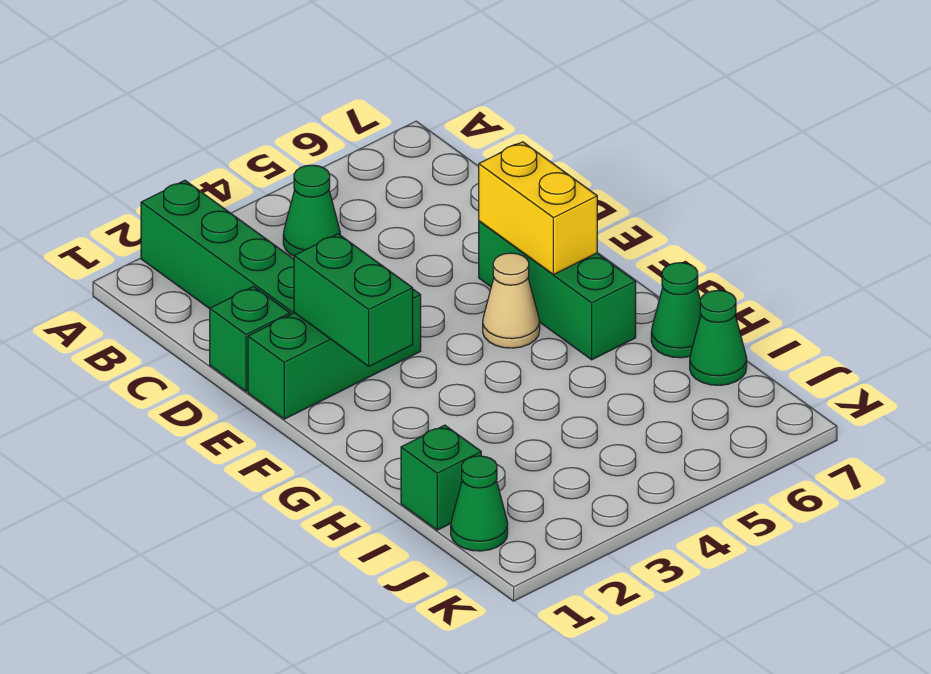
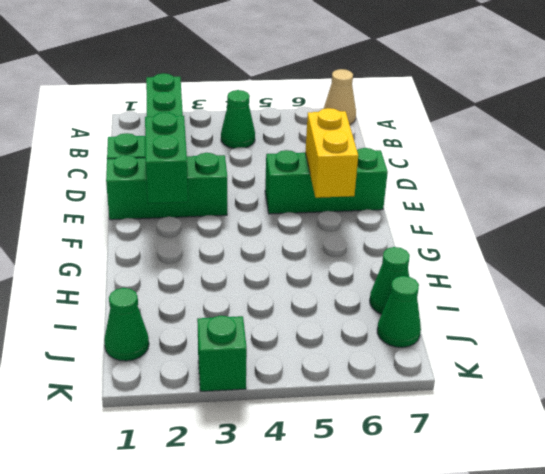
green brick E6:G6 level 1 -> green brick E5:E7 level 1
tan cone F5 level 1 -> tan cone A7 level 1
green cone H7 level 1 -> green cone J7 level 1
green brick I1 level 1 -> green brick K3 level 1

